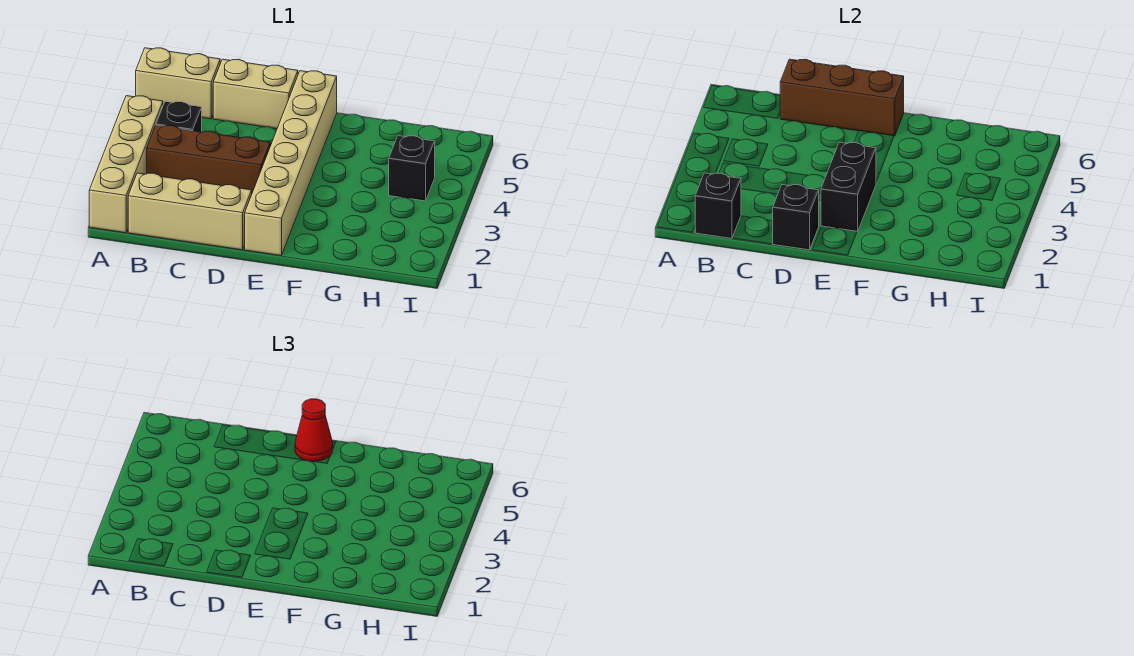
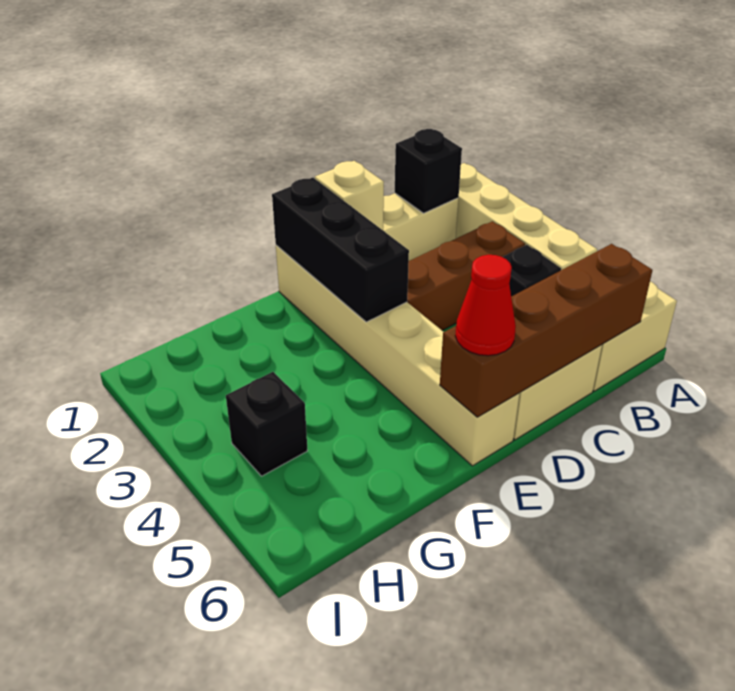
brown brick C6:E6 level 2 -> brown brick B6:E6 level 2
black brick D1 level 2 -> tan brick D1 level 2
black brick E2:E3 level 2 -> black brick E1:E3 level 2

